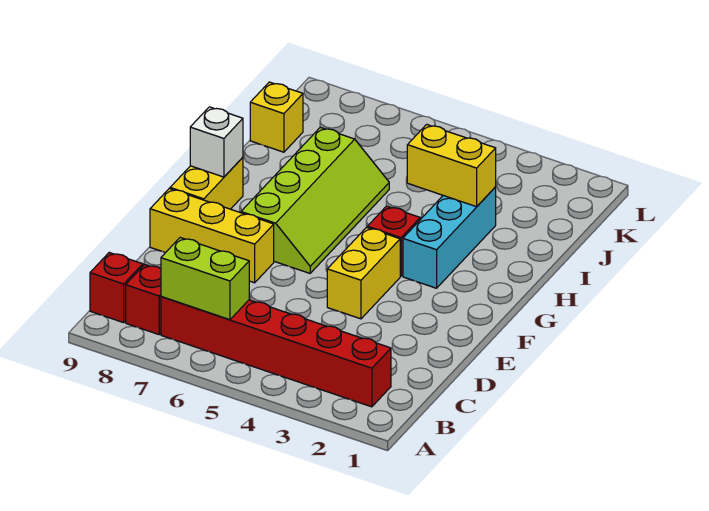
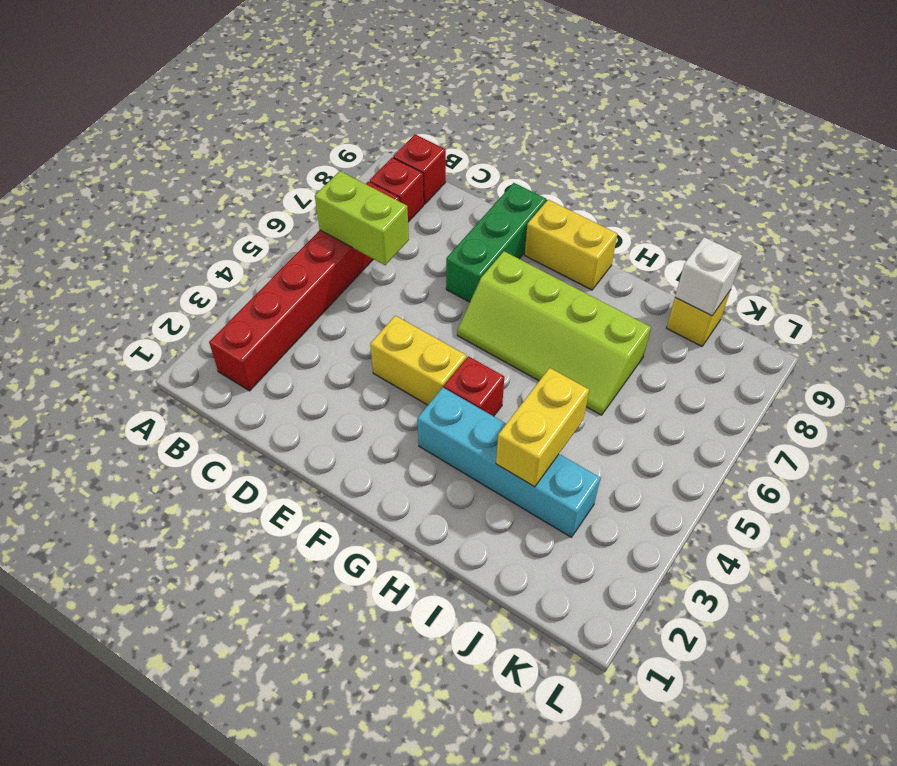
lime brick B6:B7 level 2 -> lime brick B6:C6 level 2
yellow brick E7:E9 level 1 -> green brick E7:E9 level 1
cyan brick G3:I3 level 1 -> cyan brick G3:J3 level 1
white brick G9 level 2 -> white brick J9 level 2

